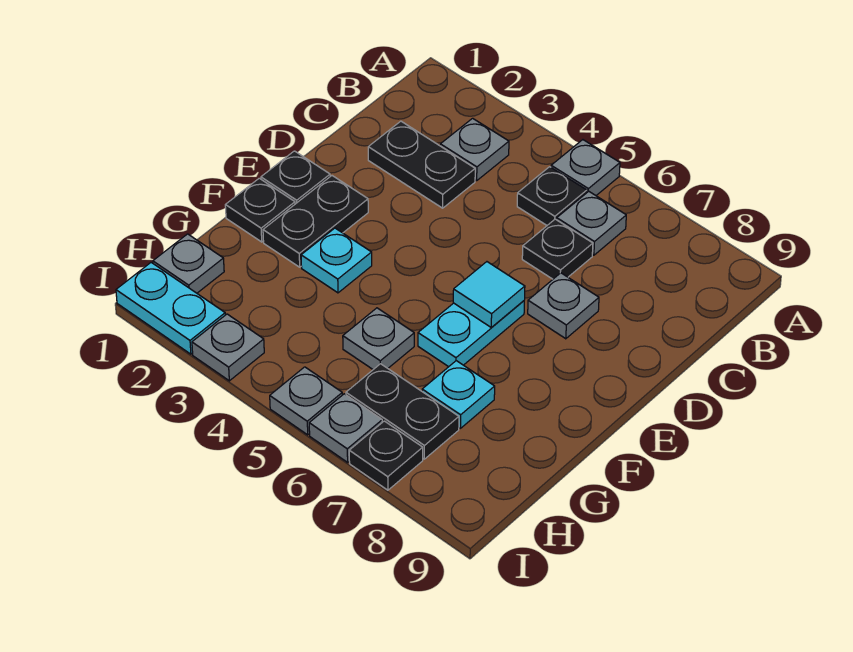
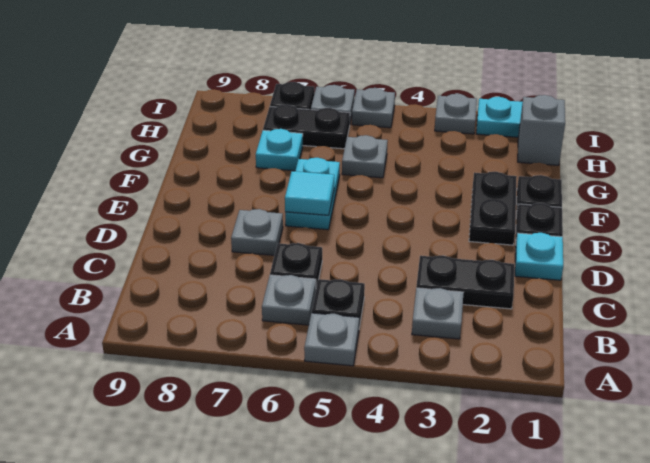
cyan plate F3 level 1 -> cyan plate D1 level 1
grey plate H1 level 1 -> grey brick H1 level 1

